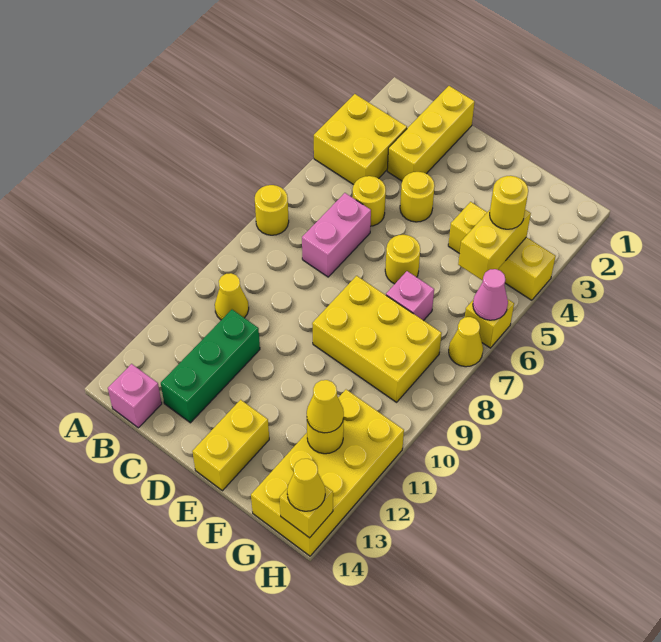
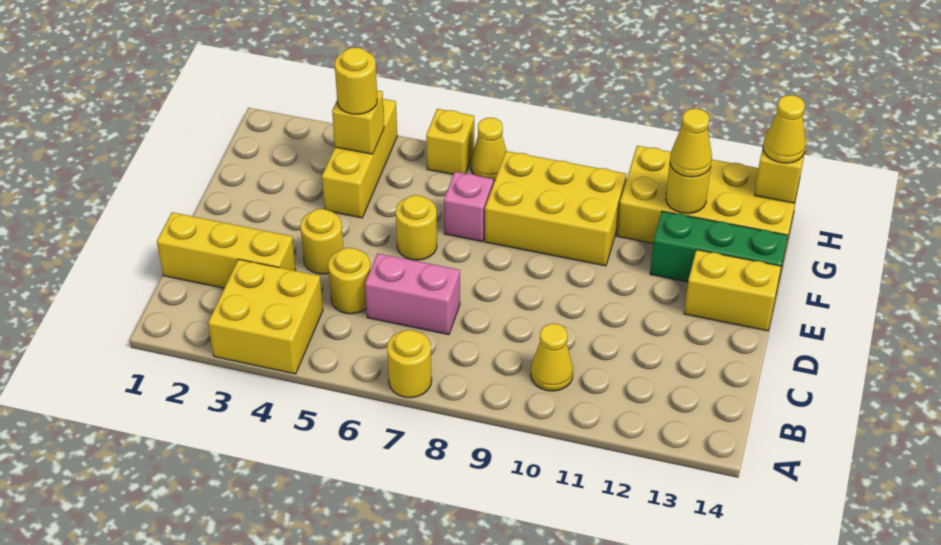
pink brick B14 level 1 -> none
green brick C11:C13 level 1 -> green brick F12:F14 level 1
yellow brick E8:G9 level 1 -> yellow brick F8:G10 level 1
yellow brick G4:G5 level 2 -> yellow brick G4 level 2
pink cone H6 level 2 -> none

